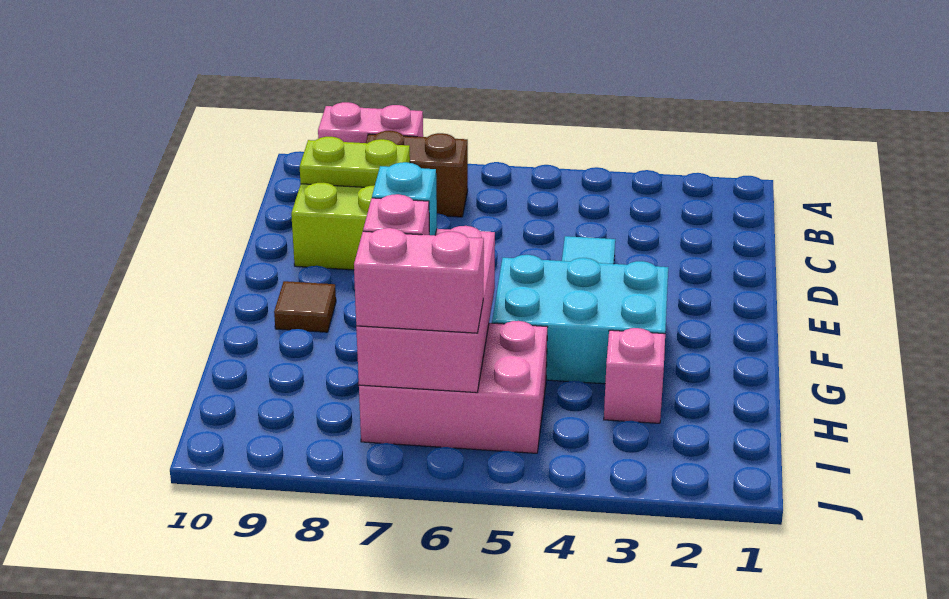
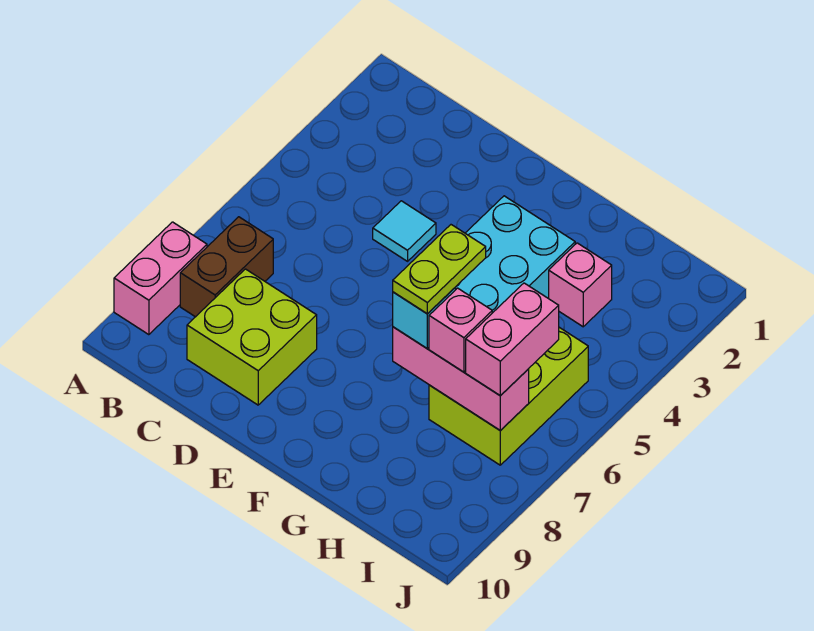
lime plate C8:C9 level 2 -> lime plate G6:G7 level 4
brown tile F9 level 1 -> none
pink brick G6:I7 level 2 -> pink brick G7:I7 level 2
pink brick H5:I7 level 1 -> lime brick H5:I7 level 1

